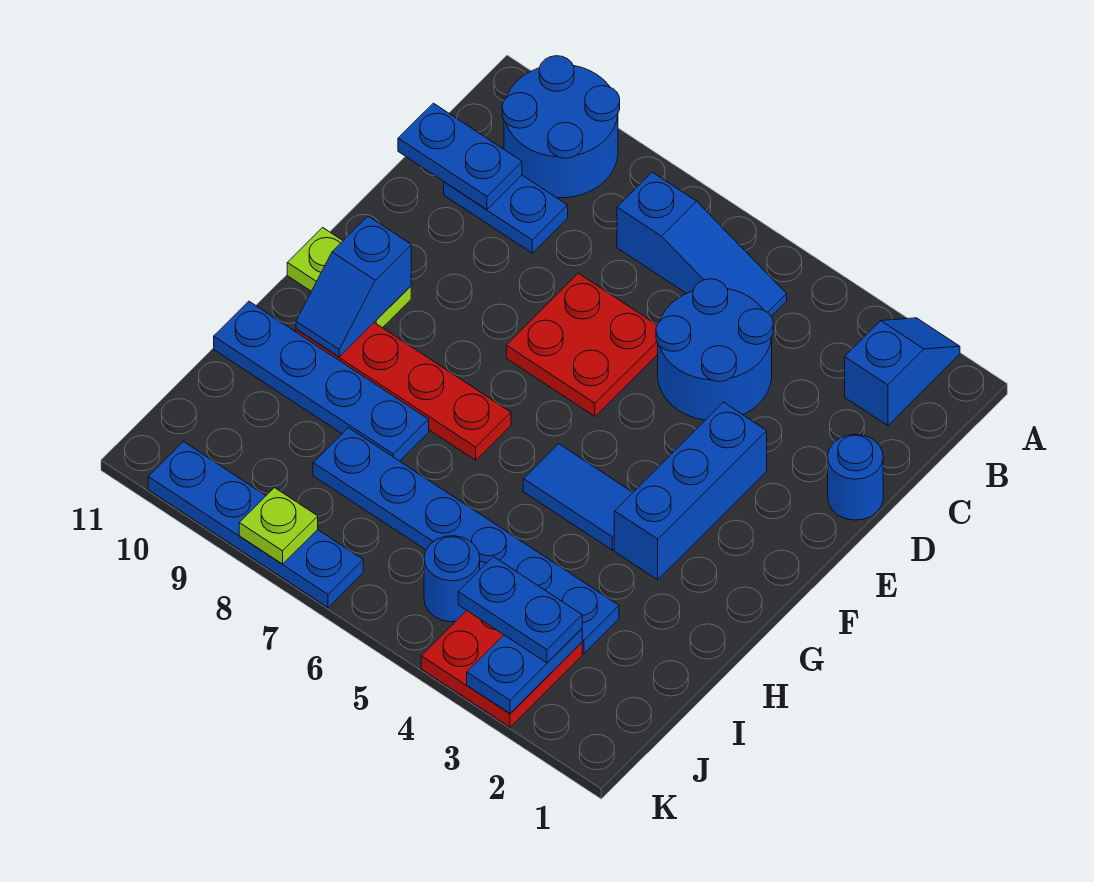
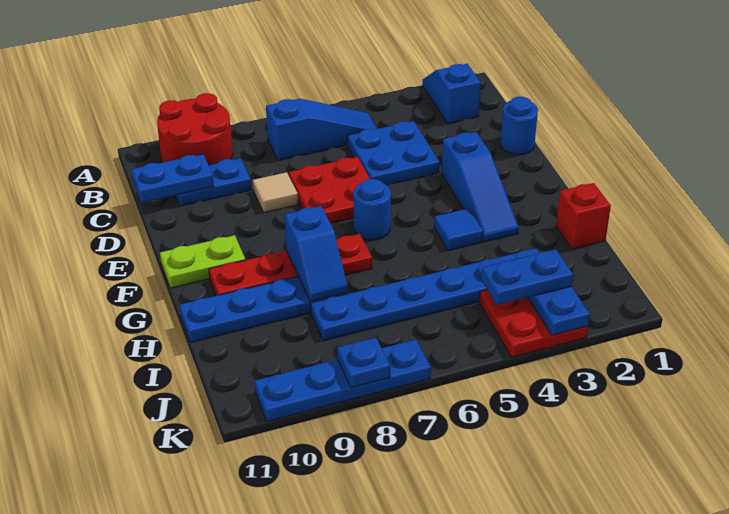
blue round brick A9:B10 level 1 -> red round brick A9:B10 level 1
blue round brick C4:D5 level 1 -> blue plate C4:D5 level 1
none -> tan tile D8 level 1
blue brick E3:G3 level 1 -> blue slope E3:G3 level 1 top E
blue slope F10:G10 level 2 top F -> blue slope G8:H8 level 2 top G
blue tile G4:G5 level 1 -> blue tile G4 level 1
none -> red brick H1 level 1
blue round brick J5 level 1 -> blue round brick F6 level 1
lime plate K8 level 2 -> blue plate K8 level 2

